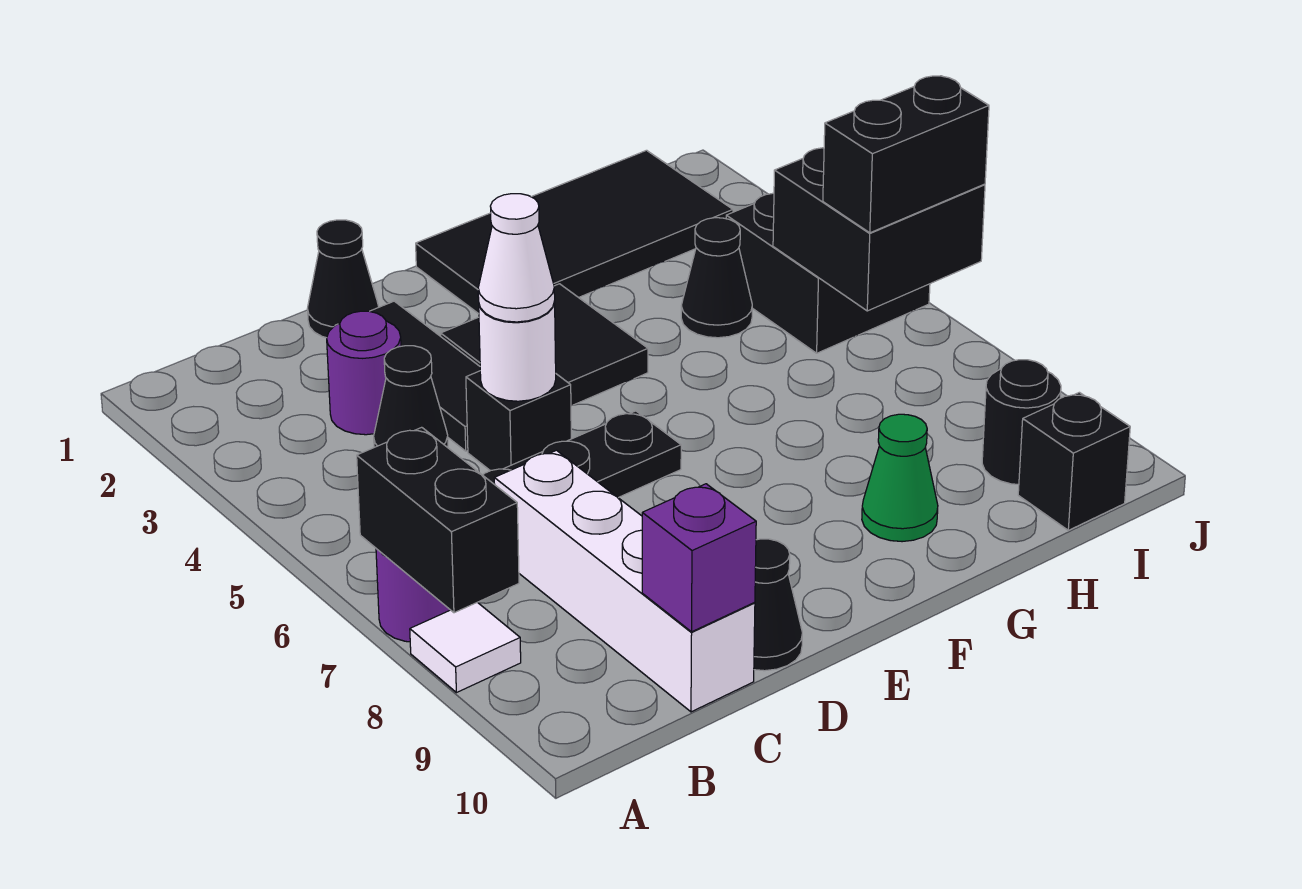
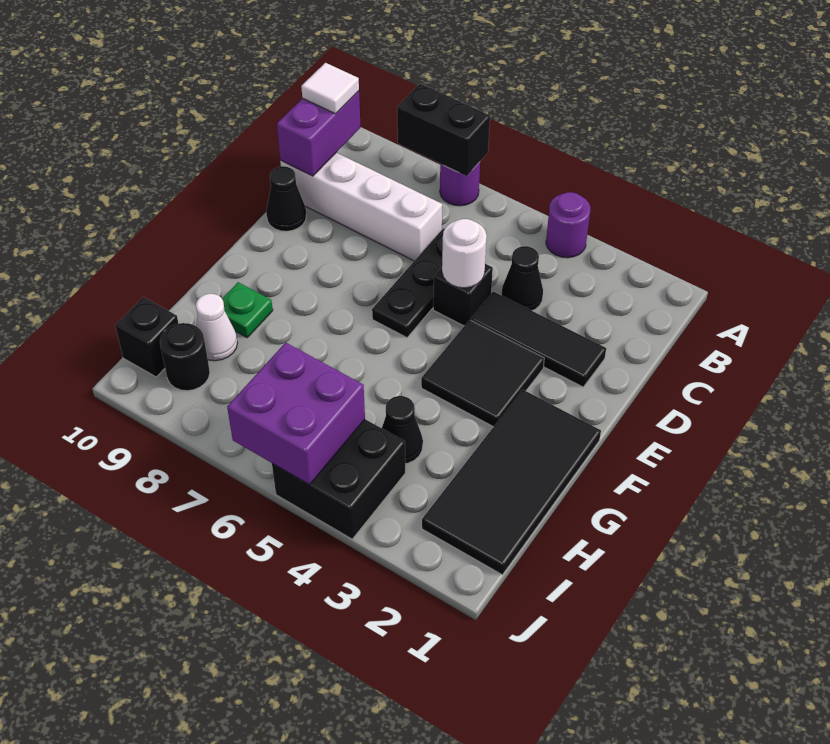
white tile A8 level 1 -> white tile B10 level 3
purple round brick C3 level 1 -> purple round brick A4 level 1
purple brick C10 level 2 -> purple brick B10:C10 level 2
black cone D1 level 1 -> none
white cone D5 level 3 -> white cone H9 level 1
green cone G9 level 1 -> green plate G9 level 1
black brick I5:J6 level 2 -> purple brick I5:J6 level 2
black brick I6:J6 level 3 -> none

